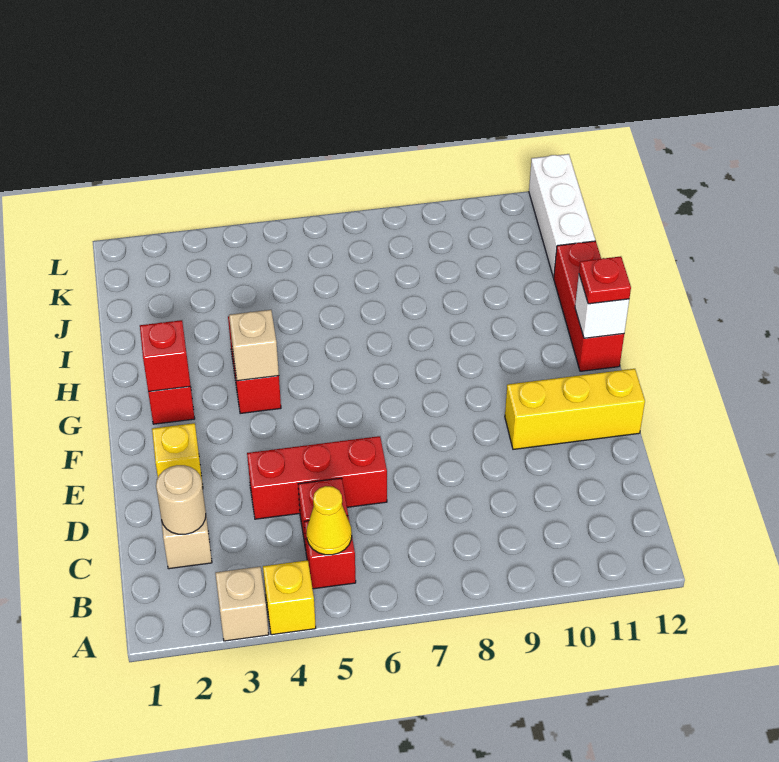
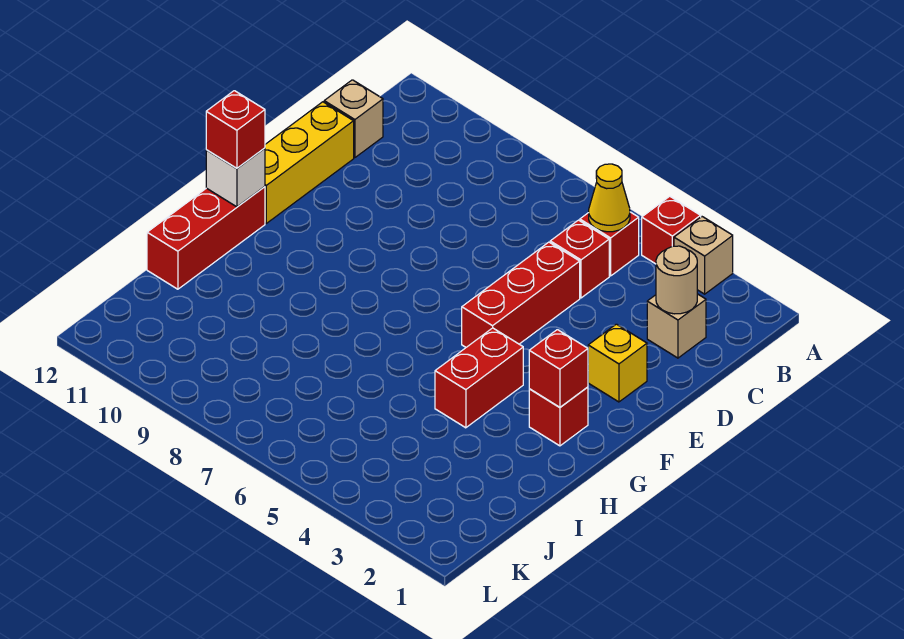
yellow brick A4 level 1 -> red brick A4 level 1
red brick D4:D6 level 1 -> red brick D5:F5 level 1
yellow brick E10:E12 level 1 -> yellow brick D12:F12 level 1
tan brick G4 level 2 -> tan brick C12 level 1
red plate G12 level 3 -> red brick G12 level 3
white brick J12:L12 level 1 -> none

